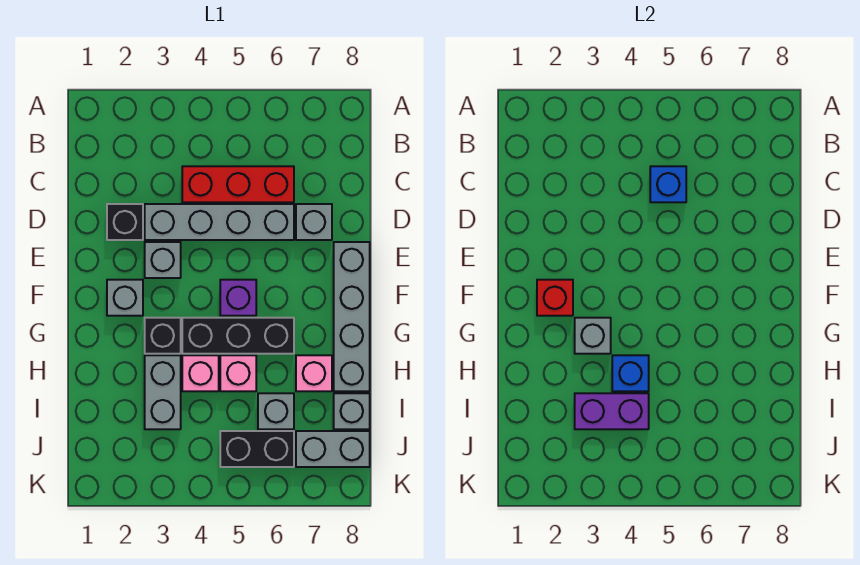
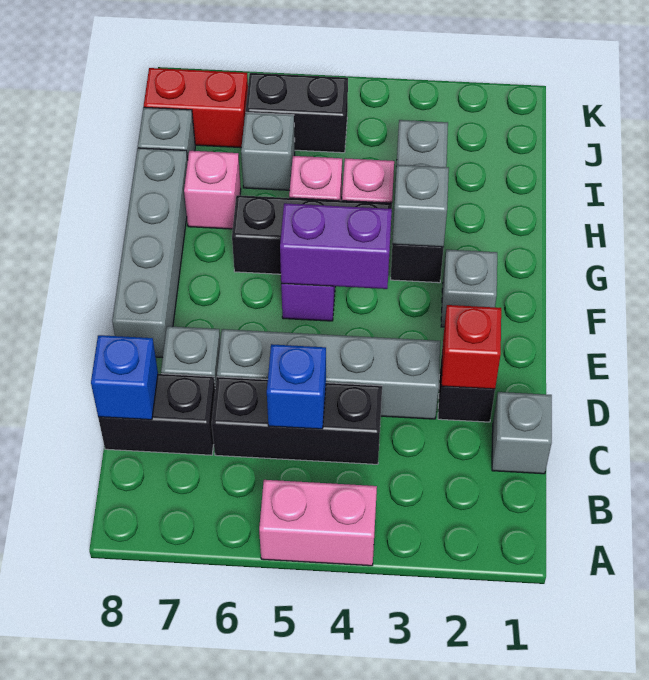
none -> pink brick A4:A5 level 1
red brick C4:C6 level 1 -> black brick C4:C6 level 1
none -> black brick C7:C8 level 1
grey brick E3 level 1 -> grey brick C1 level 1
red brick F2 level 2 -> red brick D2 level 2
blue brick H4 level 2 -> blue brick C8 level 2
purple brick I3:I4 level 2 -> purple brick F4:F5 level 2
grey brick J7:J8 level 1 -> red brick J7:J8 level 1

